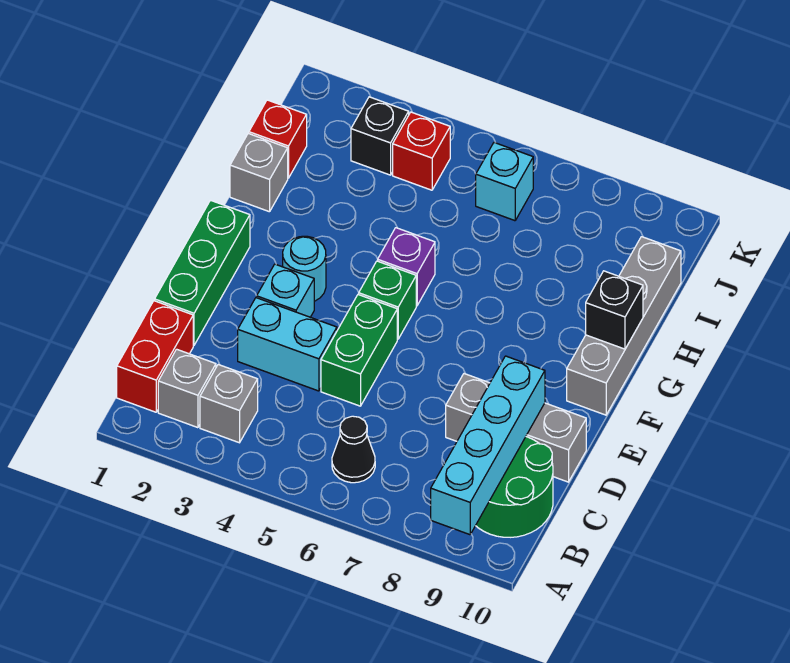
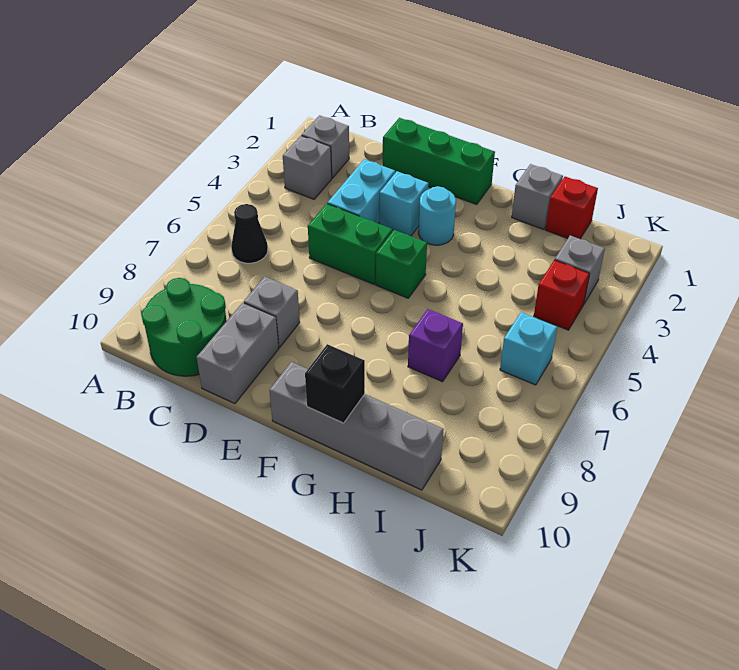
cyan brick A9:D9 level 2 -> none
red brick B1:C1 level 1 -> none
purple brick G5 level 1 -> purple brick H7 level 1
black brick J3 level 1 -> grey brick J3 level 1

